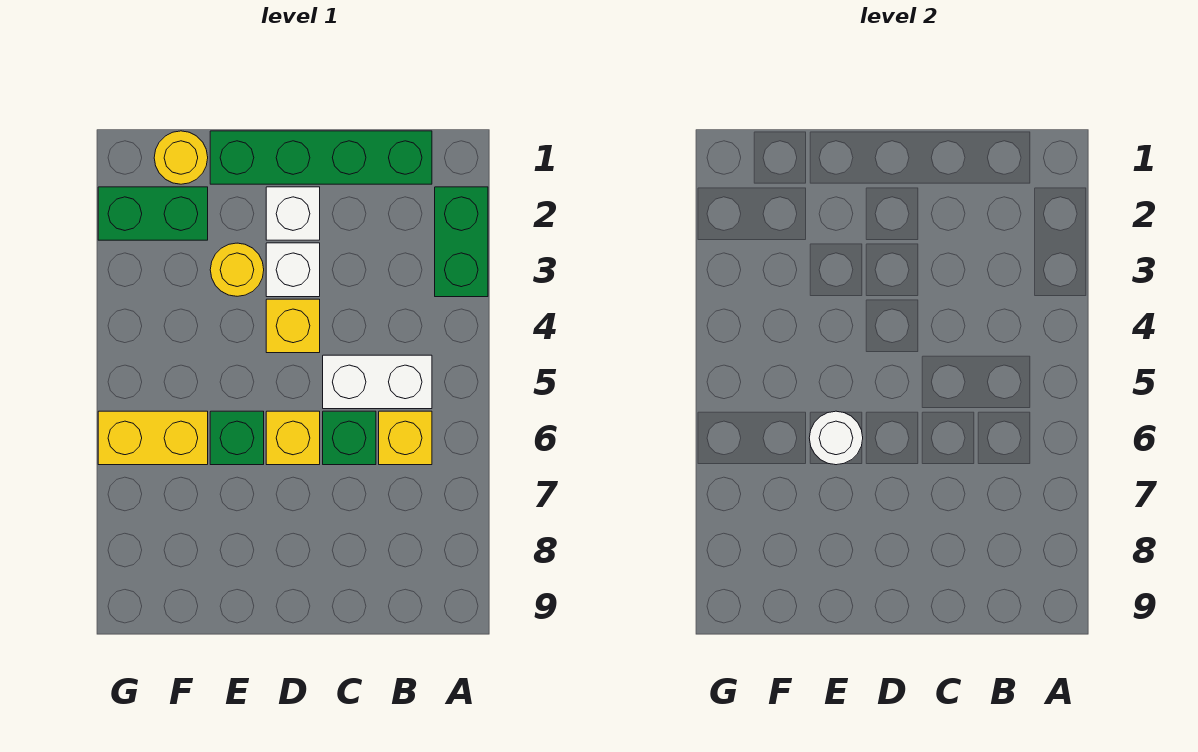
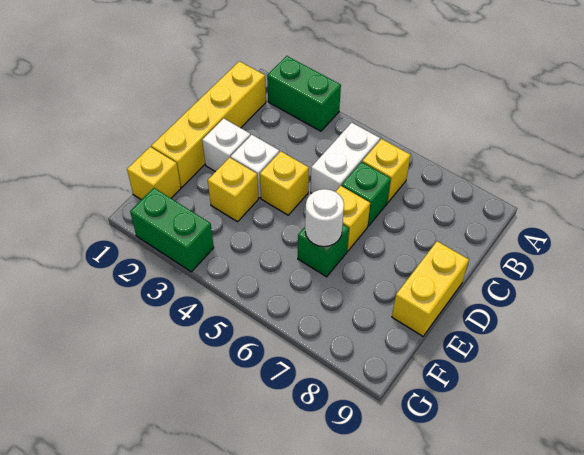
green brick B1:E1 level 1 -> yellow brick B1:E1 level 1
yellow round brick E3 level 1 -> yellow brick E3 level 1
yellow round brick F1 level 1 -> yellow brick F1 level 1
green brick F2:G2 level 1 -> green brick G2:G3 level 1
yellow brick F6:G6 level 1 -> yellow brick D9:E9 level 1

